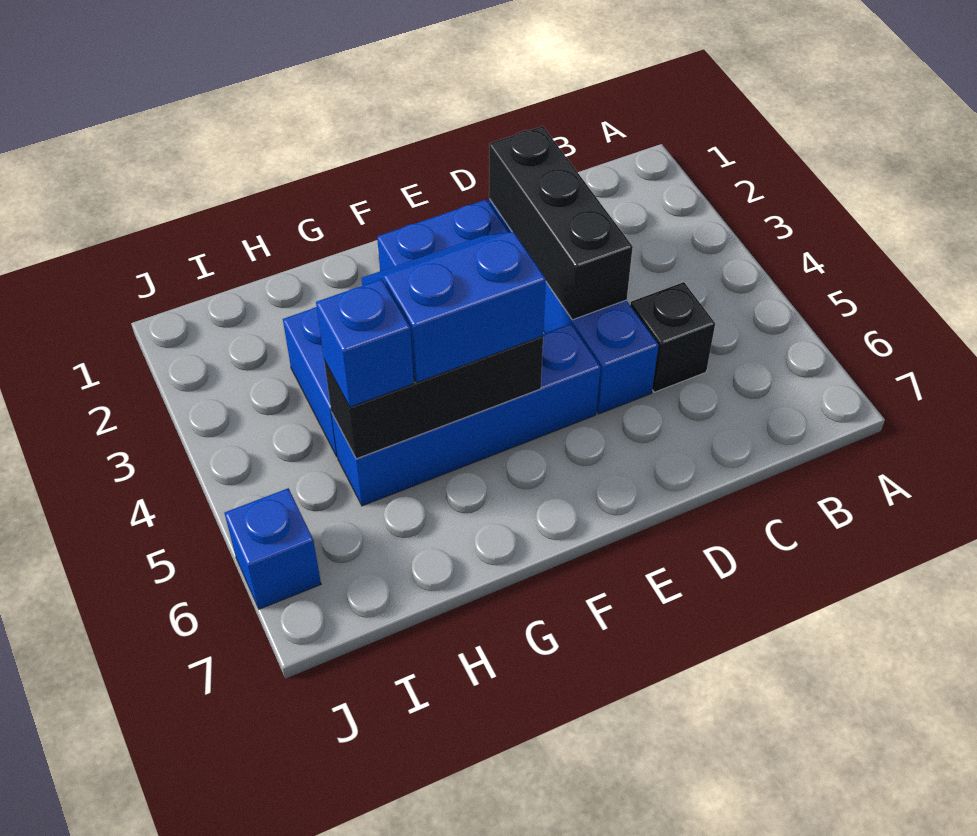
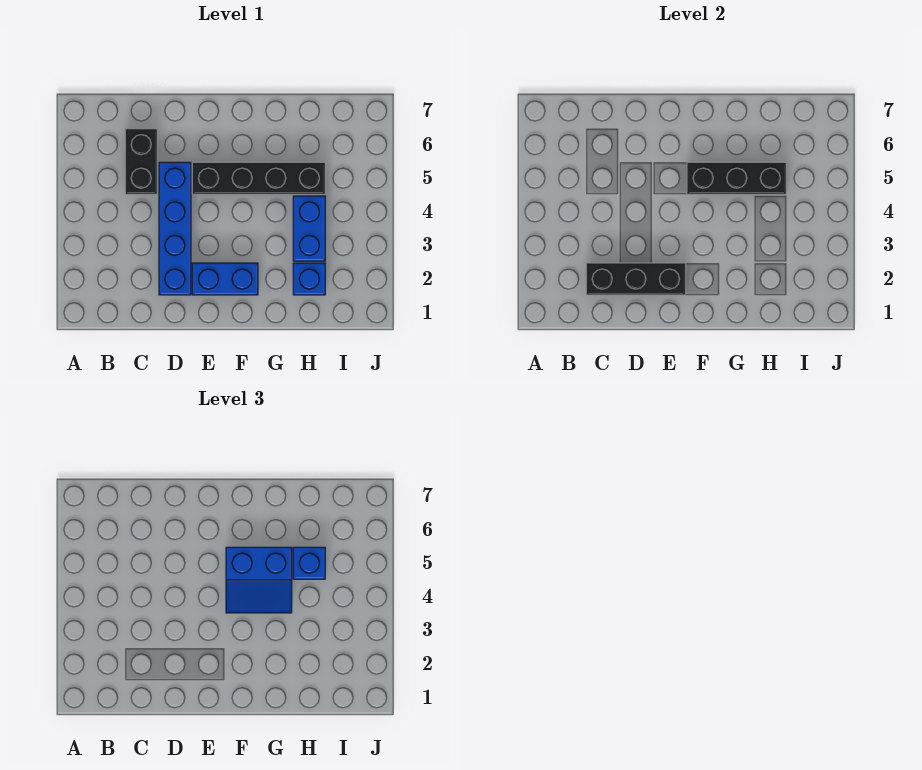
black brick C5 level 1 -> black brick C5:C6 level 1
black brick D2:D4 level 2 -> black brick C2:E2 level 2
blue brick E5:H5 level 1 -> black brick E5:H5 level 1
blue brick J6 level 1 -> blue brick H2 level 1

